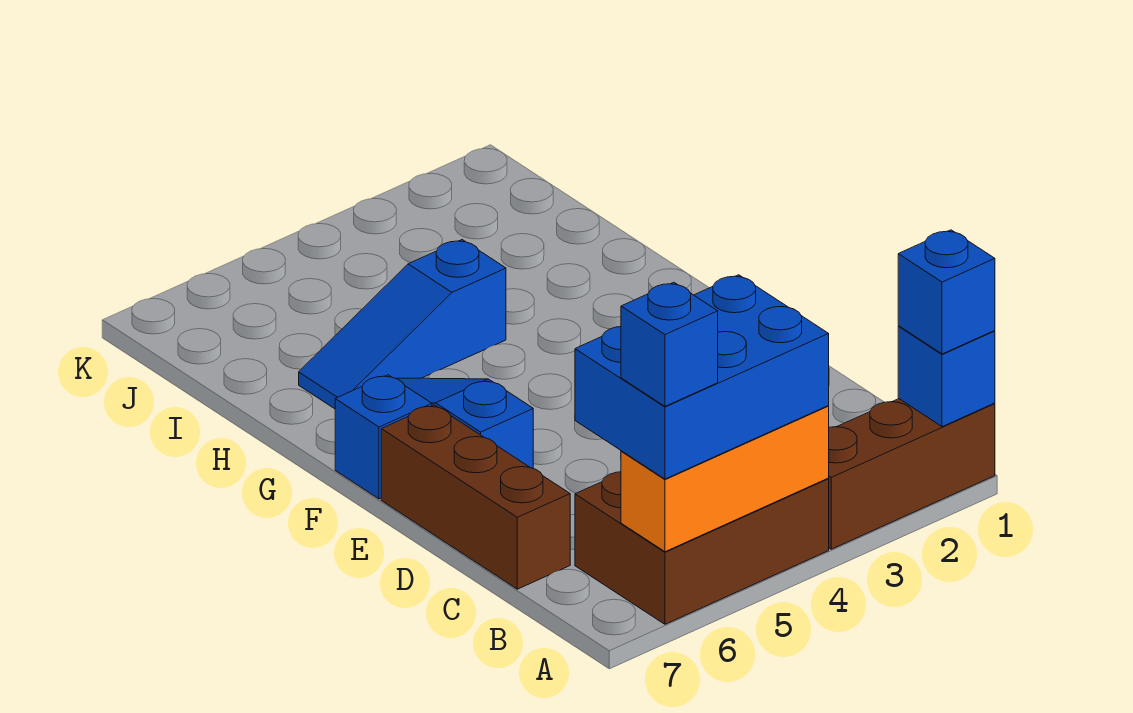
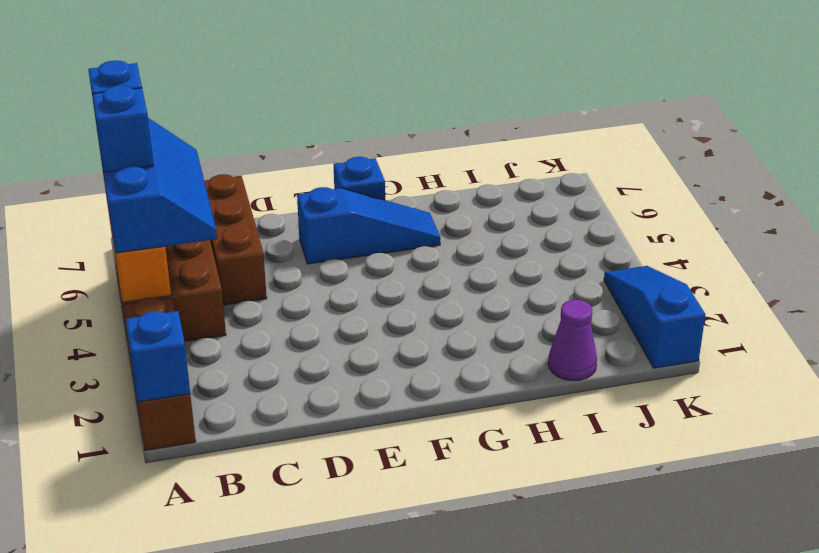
blue brick A1 level 3 -> blue brick A5 level 4
blue brick A4:B6 level 3 -> blue slope A4:B6 level 3 top A
brown brick C7:E7 level 1 -> brown brick C5:C7 level 1
blue slope H4:H6 level 1 top 4 -> blue slope K1:K3 level 1 top 1
none -> purple cone I1 level 1

